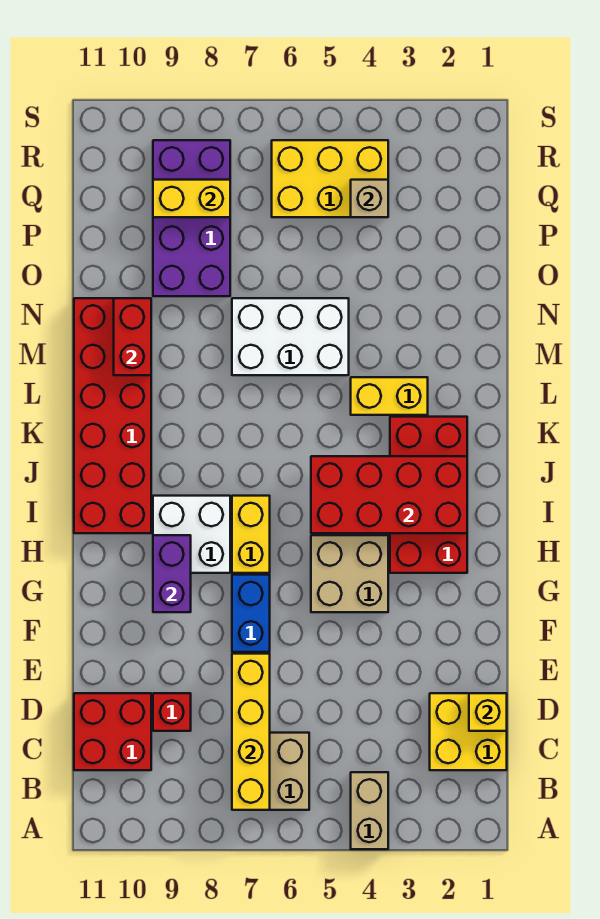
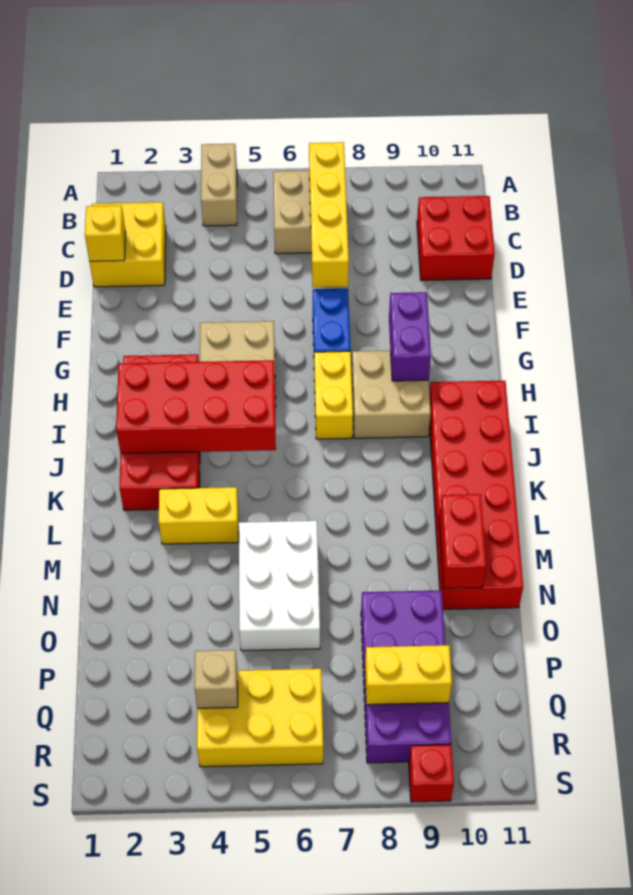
red brick D9 level 1 -> red brick S9 level 1
white brick H8:I9 level 1 -> tan brick H8:I9 level 1
white brick M5:N7 level 1 -> white brick M5:O6 level 1

